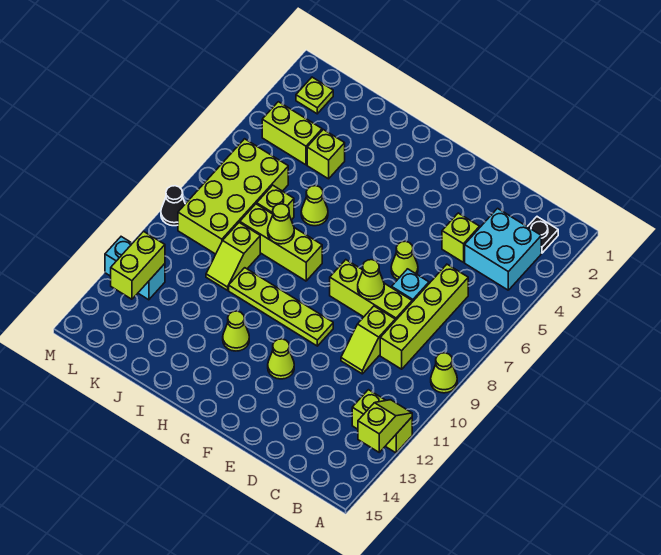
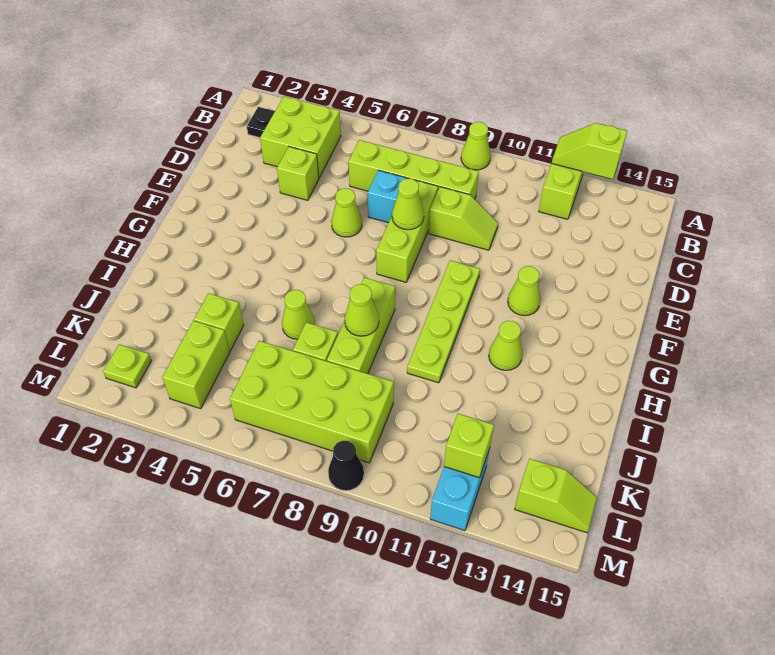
cyan brick B3:C4 level 1 -> lime brick B3:C4 level 1
lime slope J9:J10 level 1 top 9 -> lime slope L14:L15 level 1 top 14
lime brick L12:L13 level 2 -> lime brick L12 level 2

